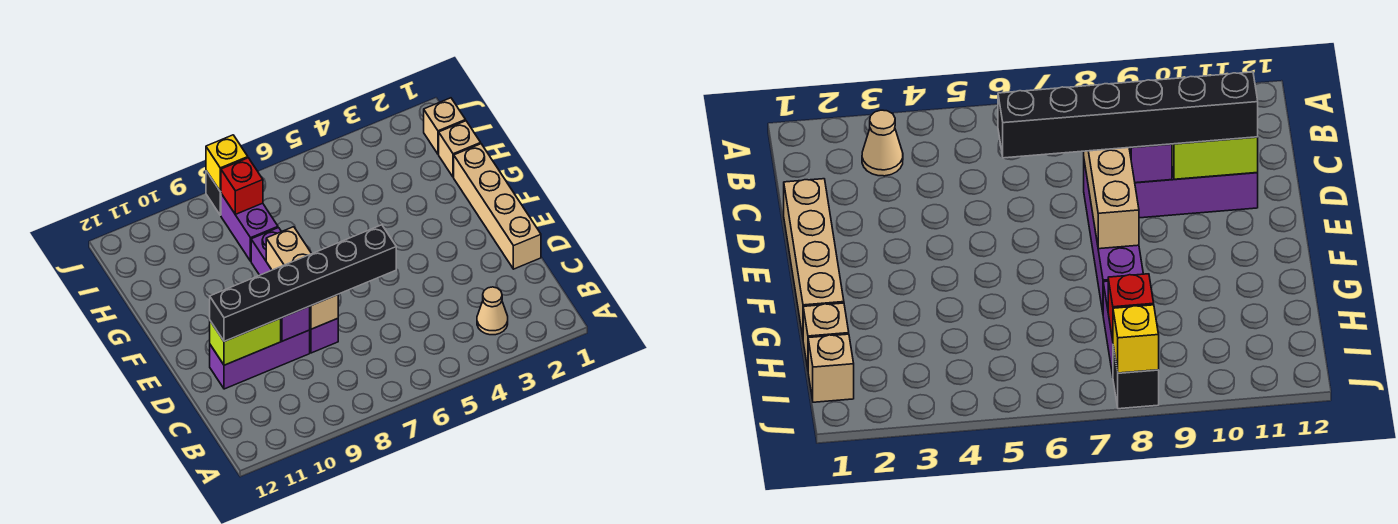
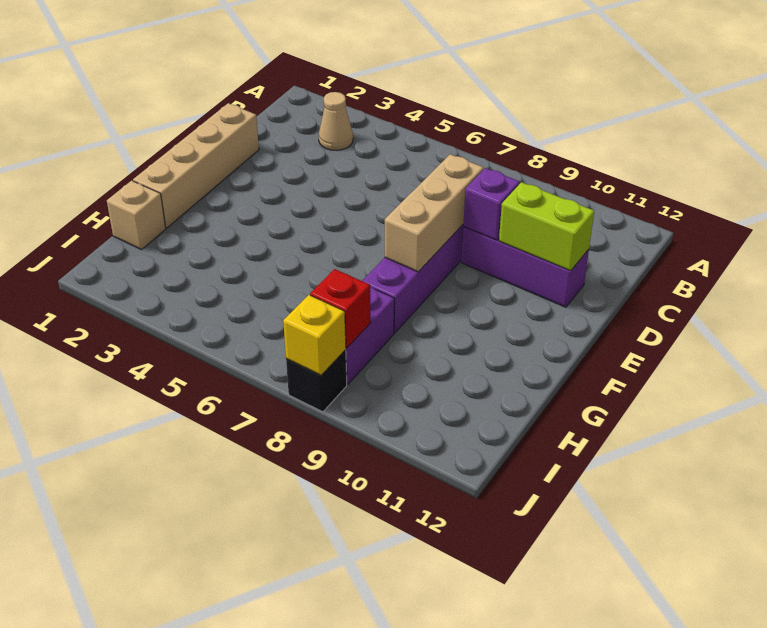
black brick D6:D11 level 3 -> none
tan brick I1 level 1 -> none

